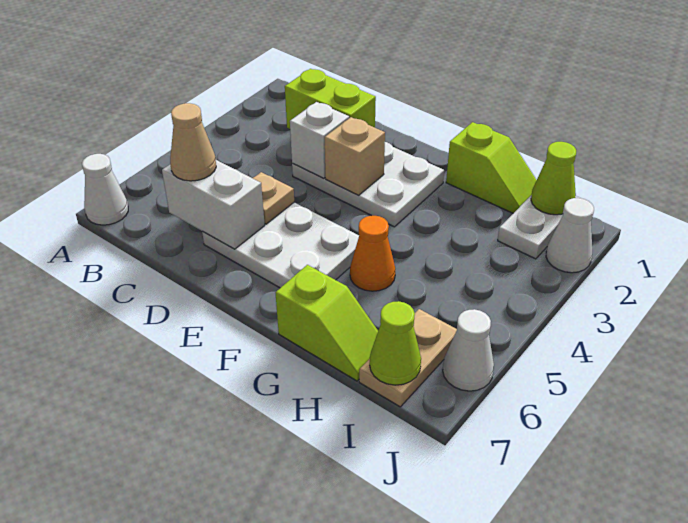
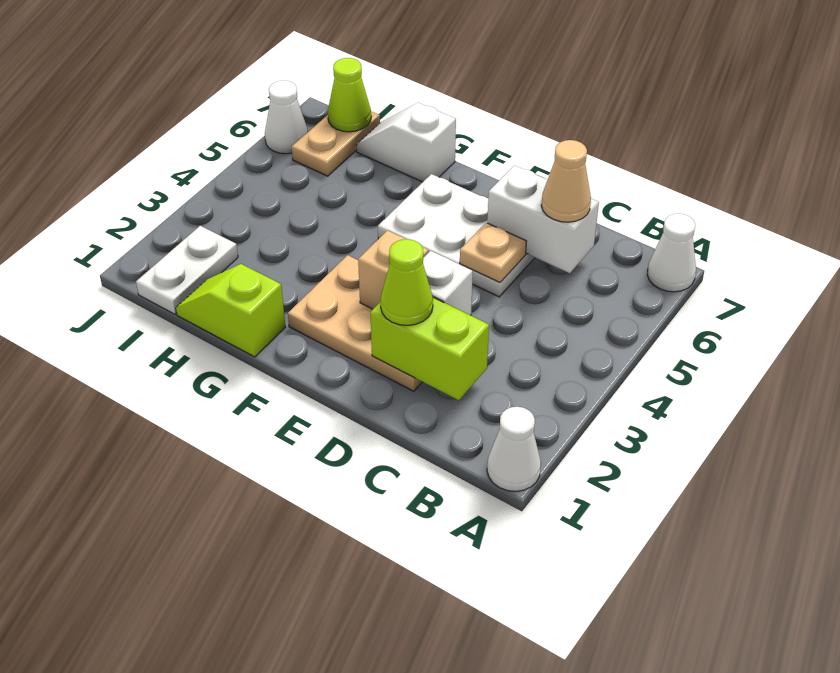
white plate D2:F3 level 1 -> tan plate D2:F3 level 1
orange cone G5 level 1 -> none
lime slope G7:H7 level 1 top G -> white slope G7:H7 level 1 top G
lime cone I1 level 2 -> lime cone D2 level 3
white cone J2 level 1 -> white cone A1 level 1

